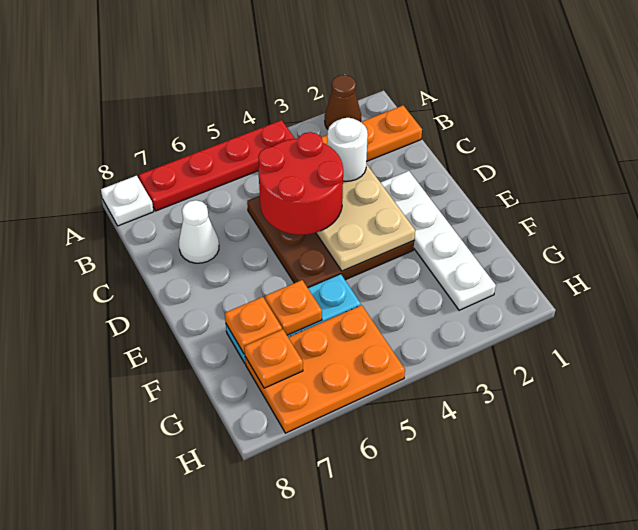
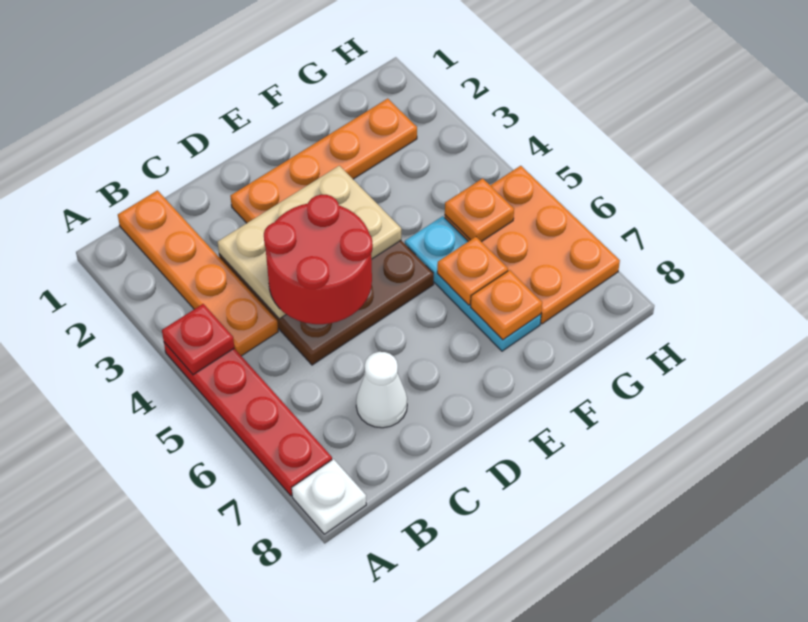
brown cone A2 level 1 -> none
none -> red plate A4 level 2
white round brick C3 level 3 -> none
white plate D2:G2 level 1 -> orange plate D2:G2 level 1
orange plate G7 level 2 -> orange plate G5 level 2

